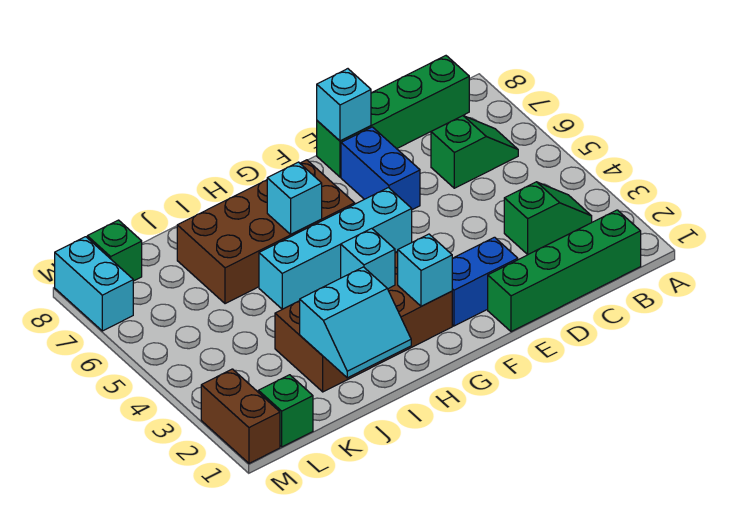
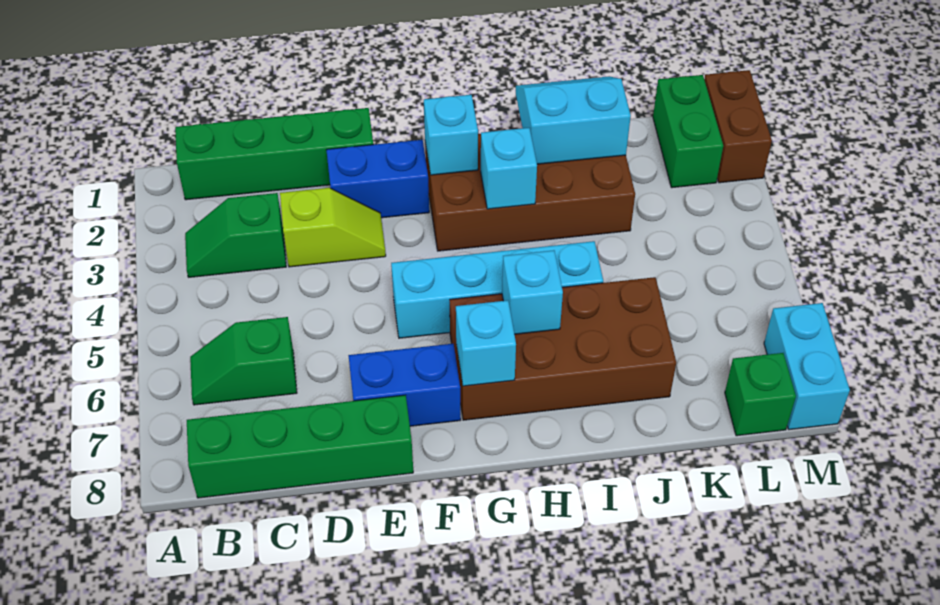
none -> lime slope D3:E3 level 1 top D
blue brick E6:E7 level 1 -> blue brick E7:F7 level 1
cyan brick E8 level 2 -> cyan brick G7 level 2
green brick L1 level 1 -> green brick L1:L2 level 1

